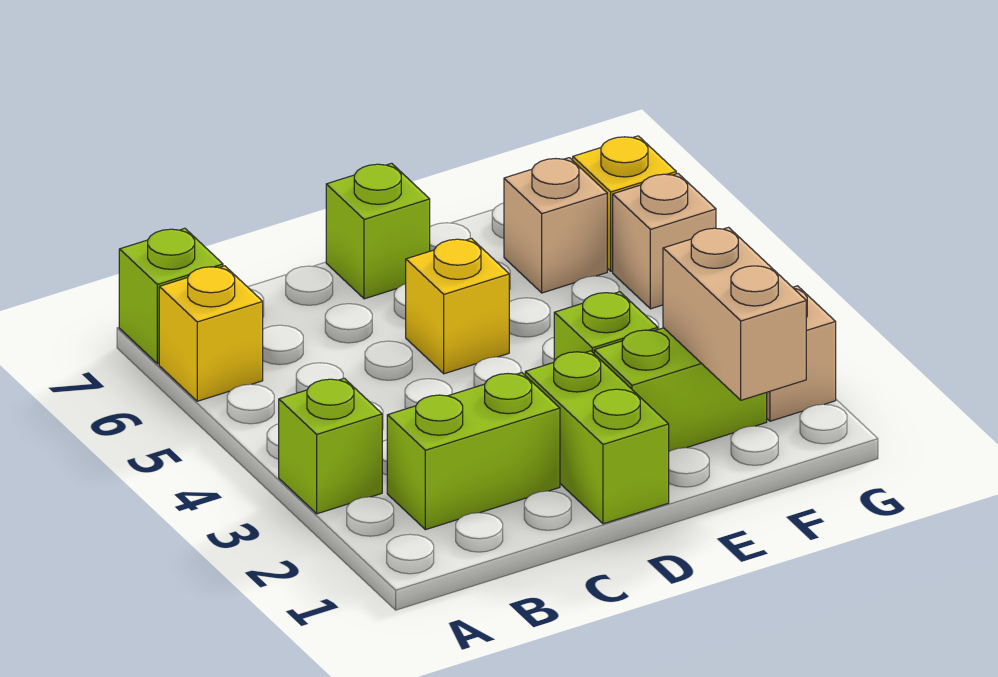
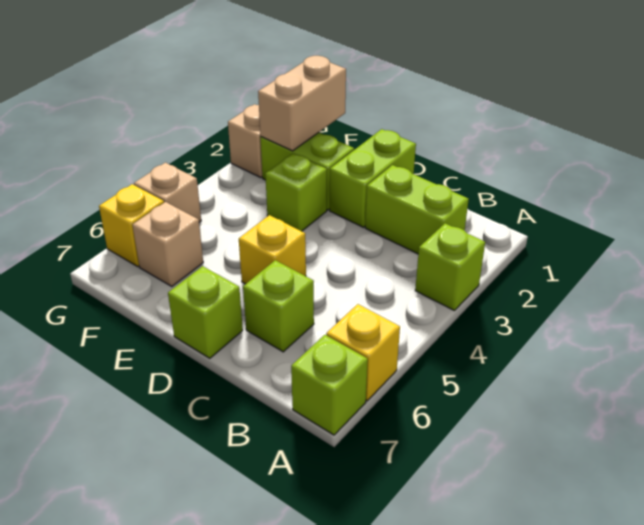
none -> lime brick C6 level 1

